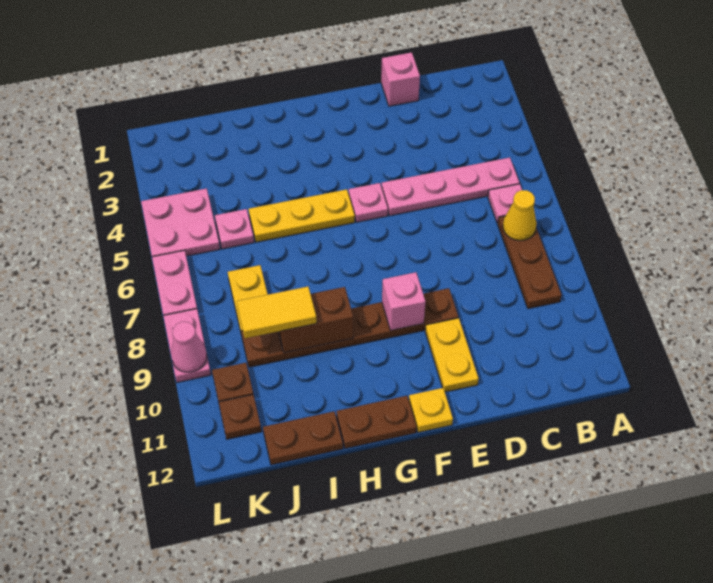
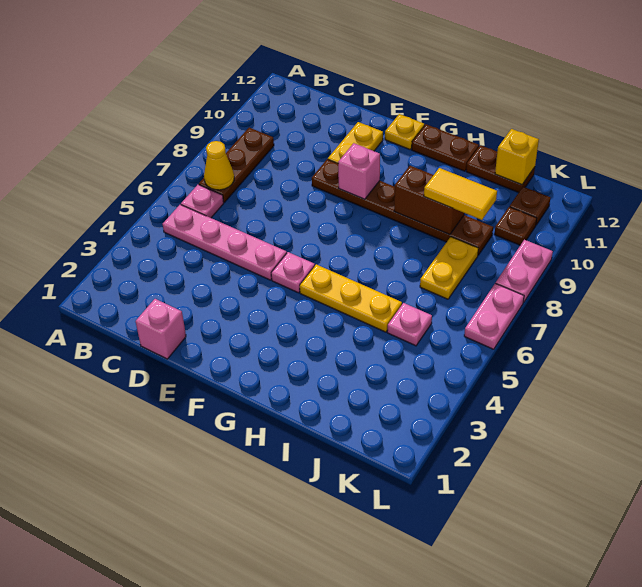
none -> yellow brick J12 level 2
pink plate K4:L5 level 1 -> none
pink cone L9 level 2 -> none

